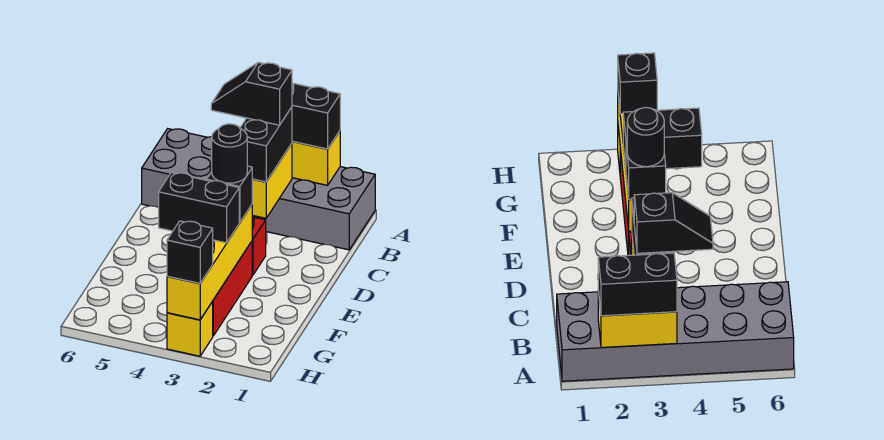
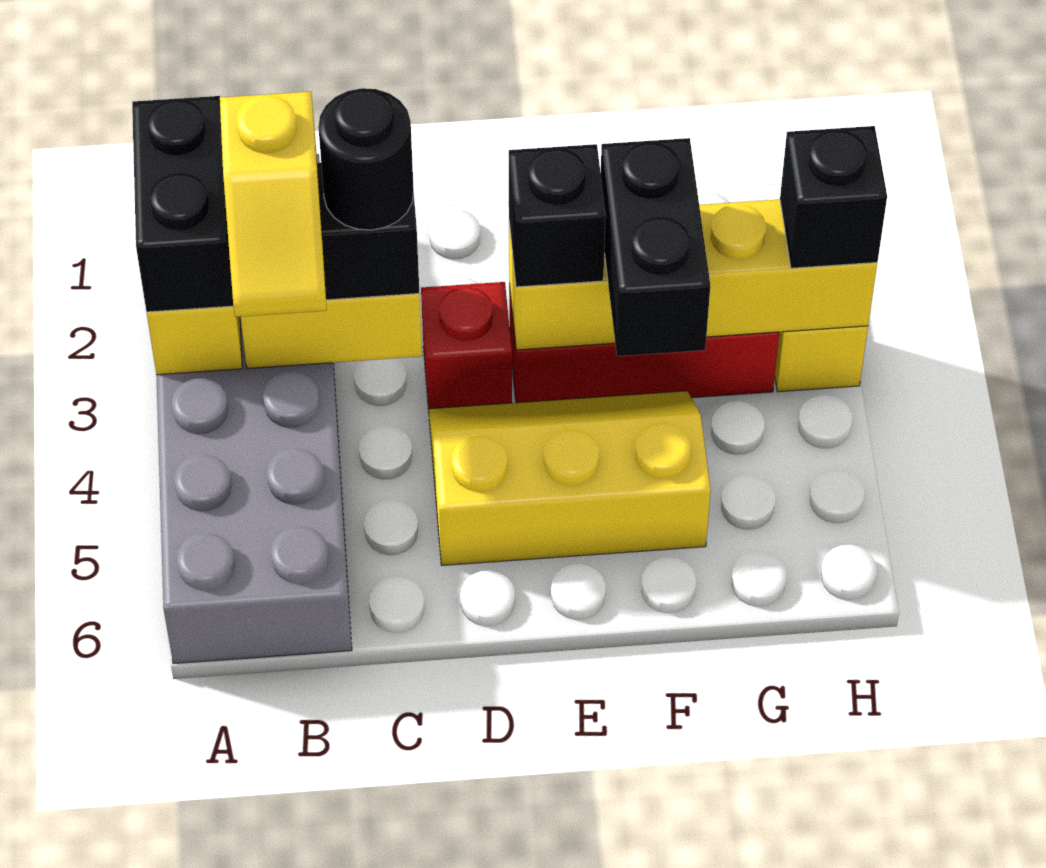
black slope B3:B4 level 4 top 3 -> yellow slope B3:B4 level 4 top 3
none -> yellow slope D4:F5 level 1 top 5
black round brick E3 level 4 -> black round brick C3 level 4

